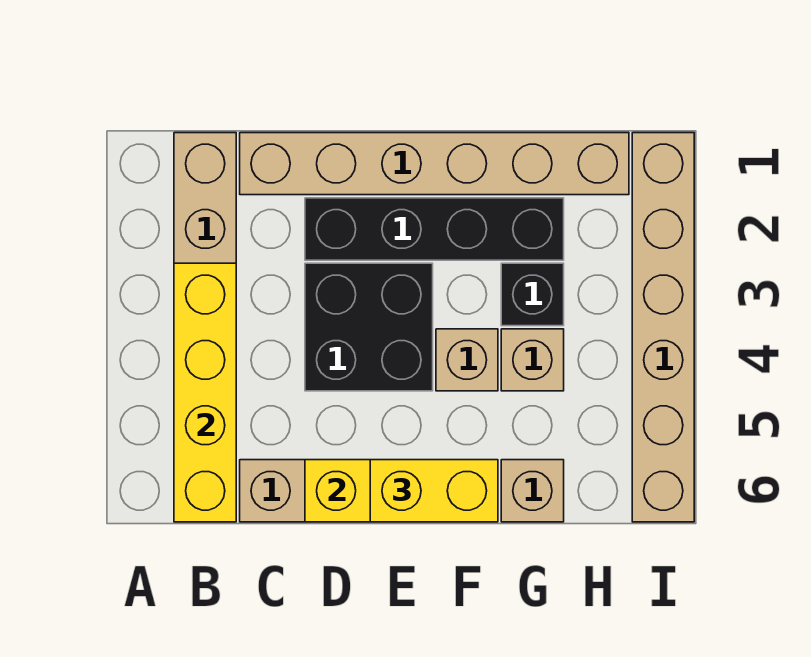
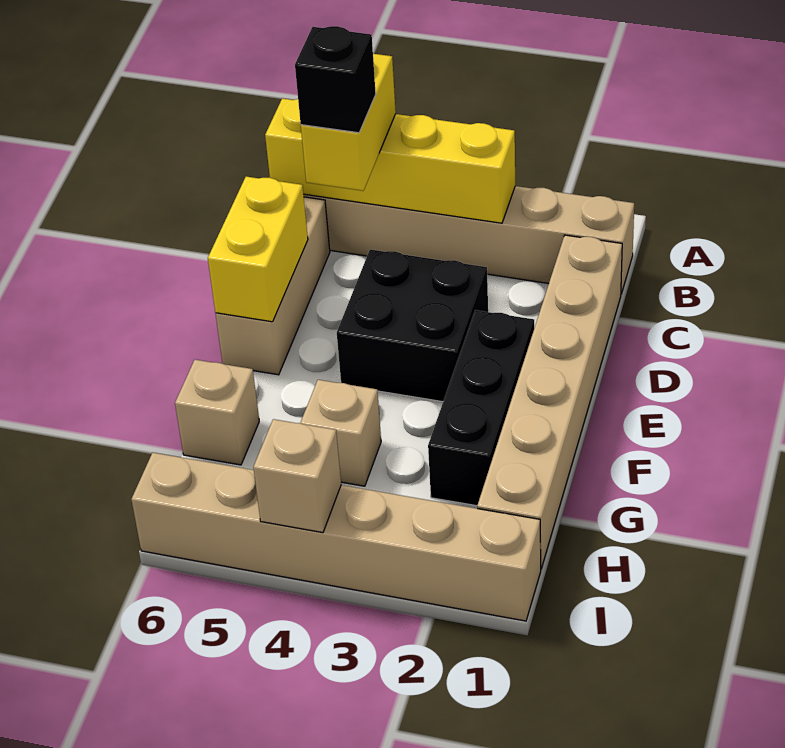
black brick D2:G2 level 1 -> black brick E2:G2 level 1
yellow brick E6:F6 level 3 -> yellow brick B5:C5 level 3
tan brick F4 level 1 -> tan brick I4 level 2
black brick G3 level 1 -> black brick C5 level 4

